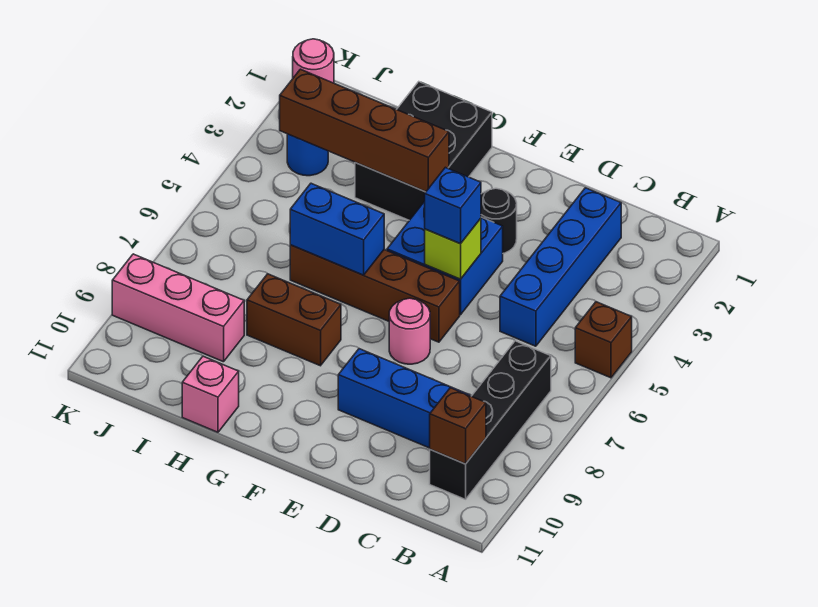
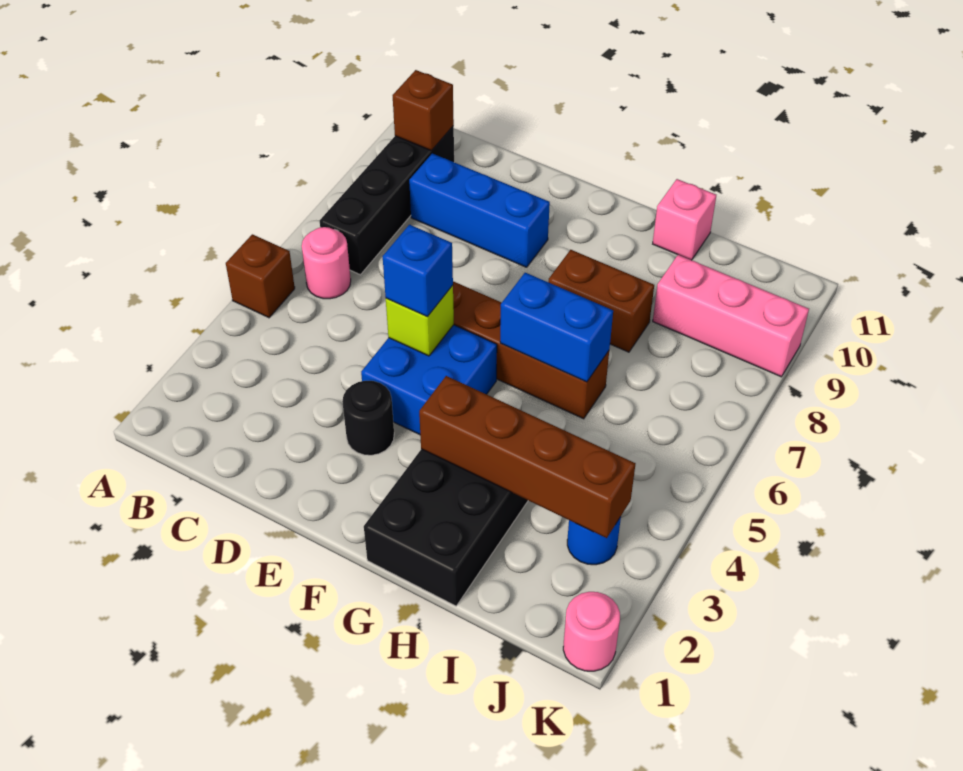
blue brick C2:C5 level 1 -> none
pink round brick E7 level 1 -> pink round brick B6 level 1

